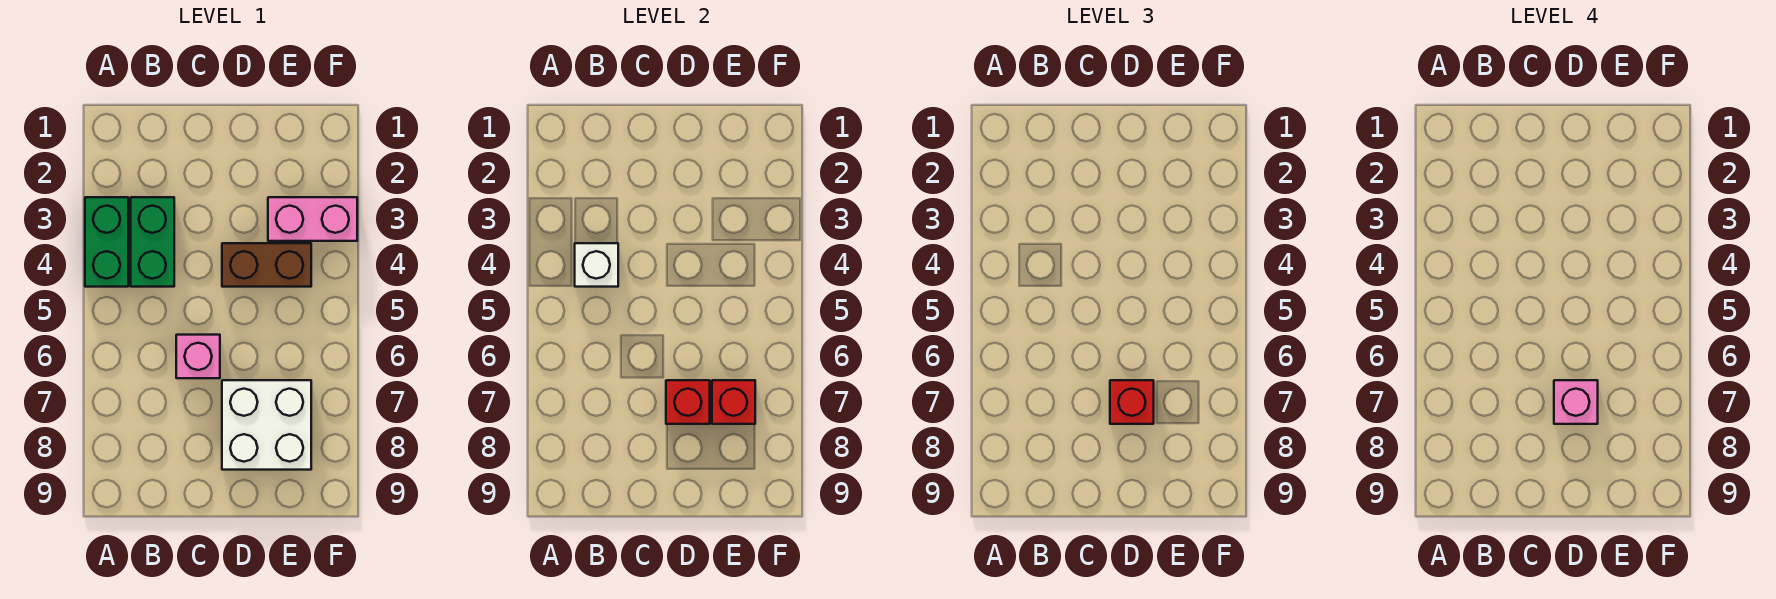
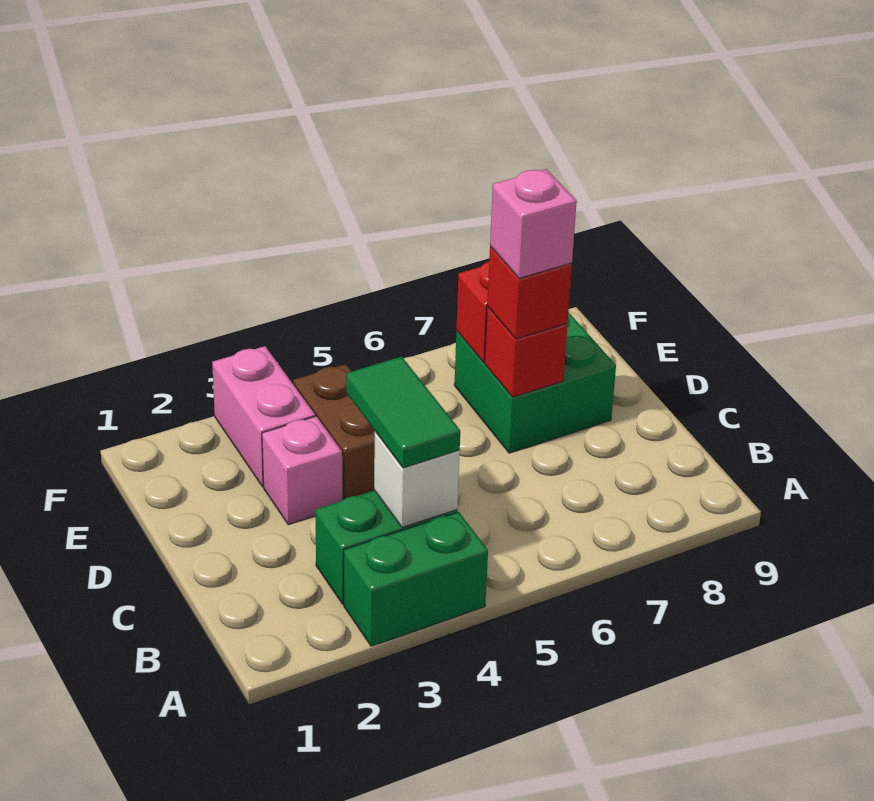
none -> green tile B4:C4 level 3
pink brick C6 level 1 -> pink brick D3 level 1
white brick D7:E8 level 1 -> green brick D7:E8 level 1

